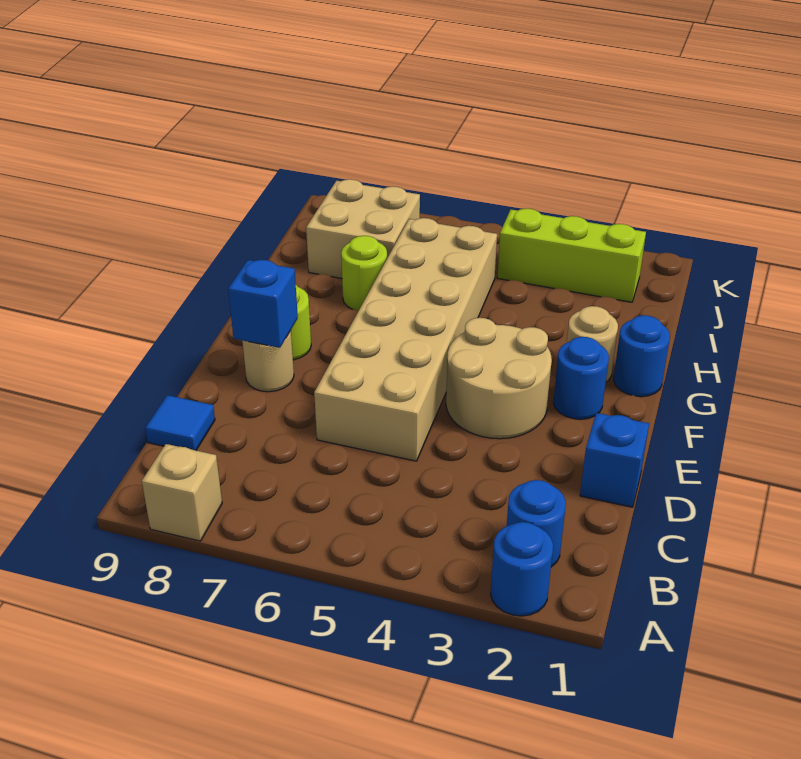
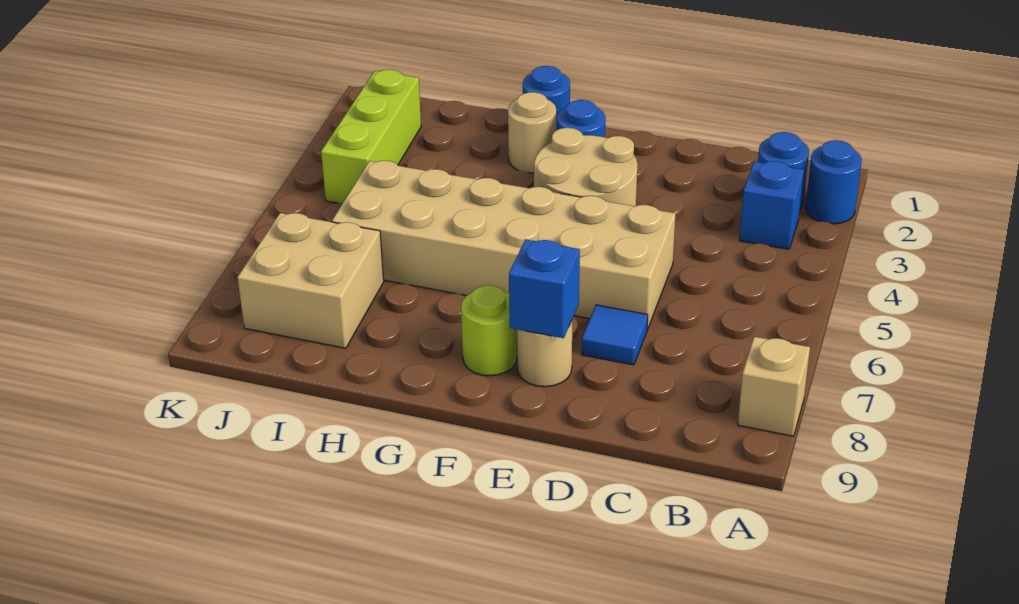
blue tile C9 level 1 -> blue tile D7 level 1
blue brick D1 level 1 -> blue brick B3 level 1
lime round brick H7 level 1 -> none

